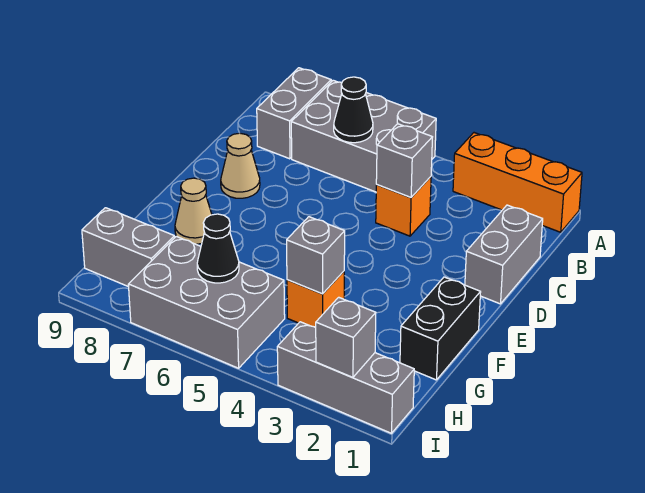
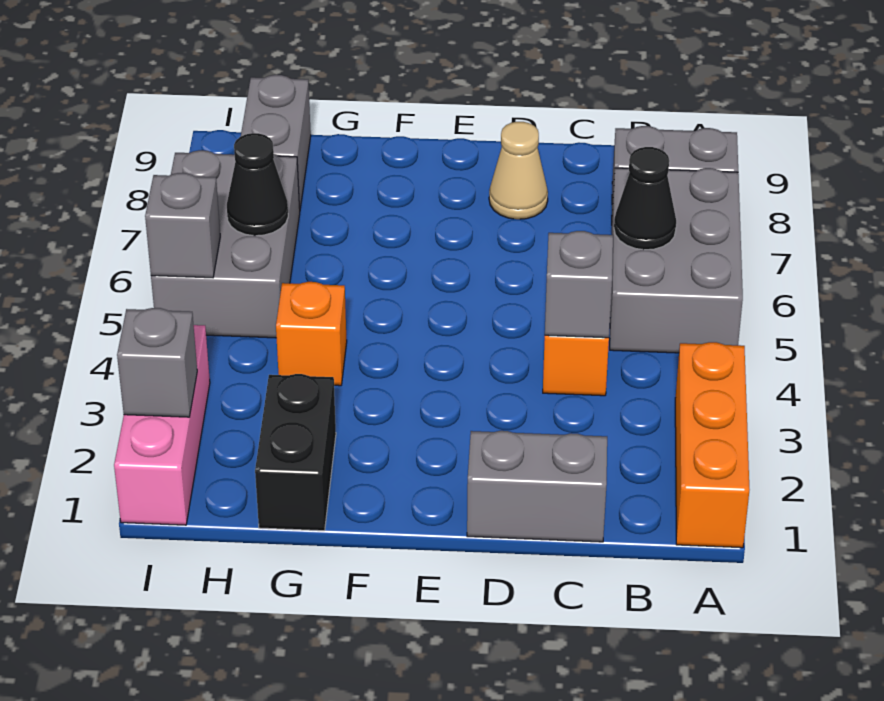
black brick F1:G1 level 1 -> black brick G1:G2 level 1
tan cone F8 level 1 -> none
grey brick G4 level 2 -> grey brick I5 level 2
grey brick I1:I3 level 1 -> pink brick I1:I3 level 1

